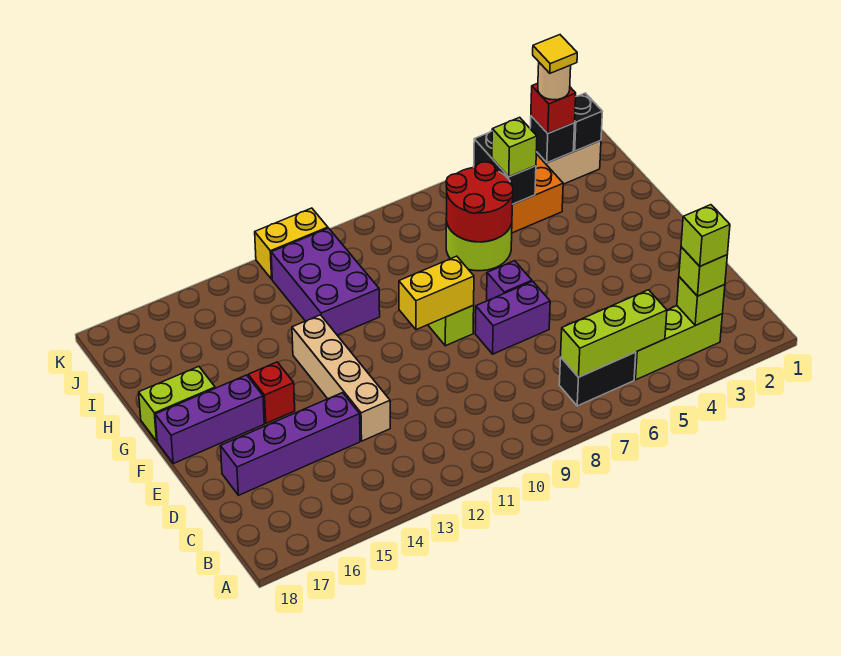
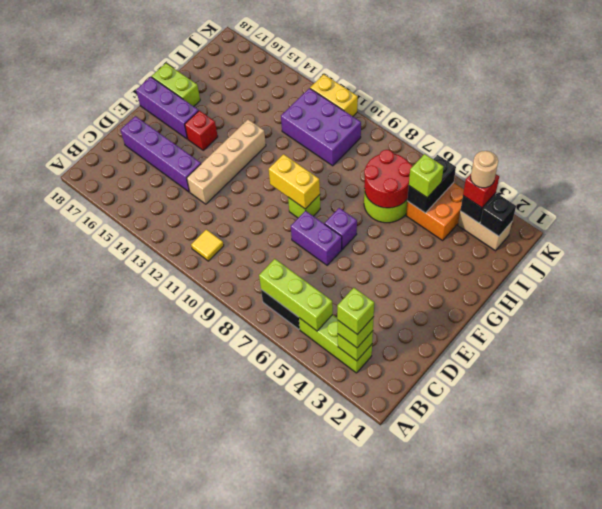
purple brick H11:J12 level 1 -> purple brick I10:J12 level 1
yellow tile J3 level 5 -> yellow tile B11 level 1

